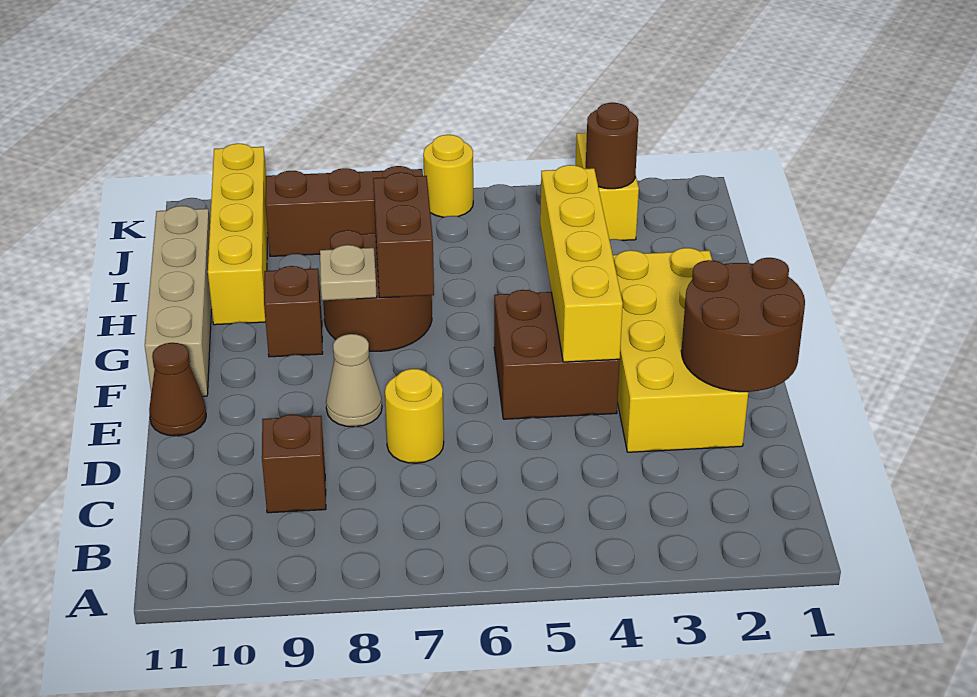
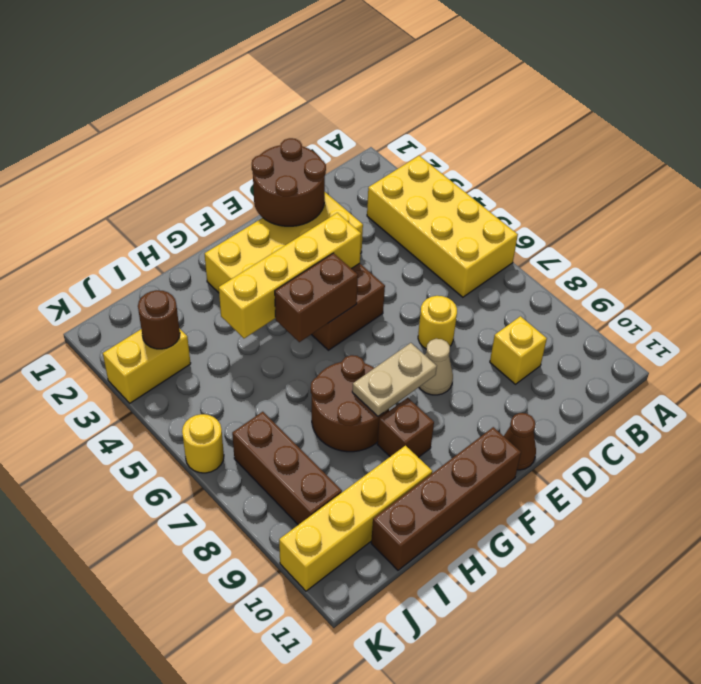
none -> yellow brick A3:B6 level 1
brown brick C9 level 1 -> yellow brick C9 level 1
tan brick F11:I11 level 1 -> brown brick F11:I11 level 1
brown brick G7:H7 level 2 -> brown brick F5:G5 level 2
tan plate G8 level 2 -> tan plate F8:G8 level 2

